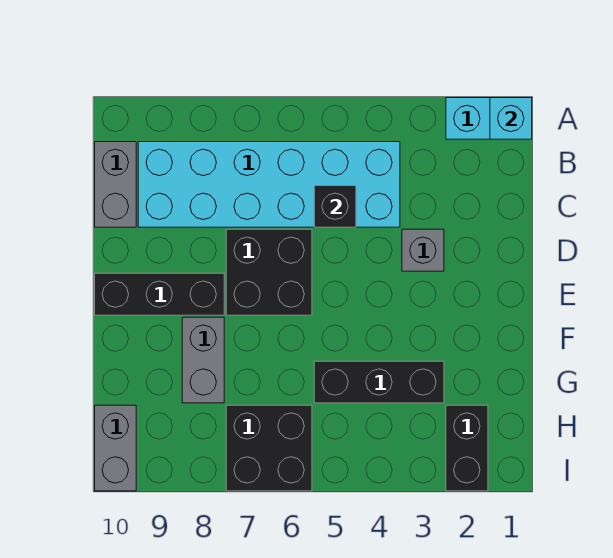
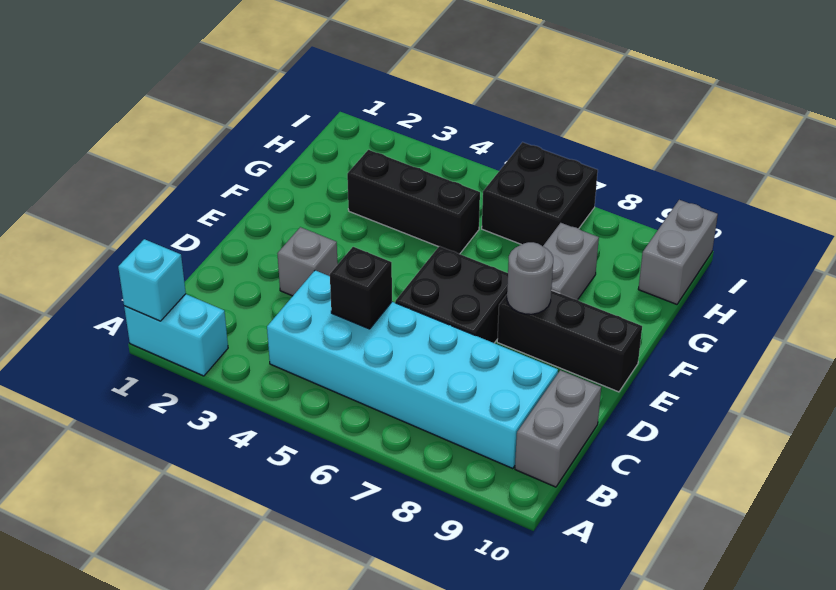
none -> grey round brick E8 level 2
black brick H2:I2 level 1 -> none

